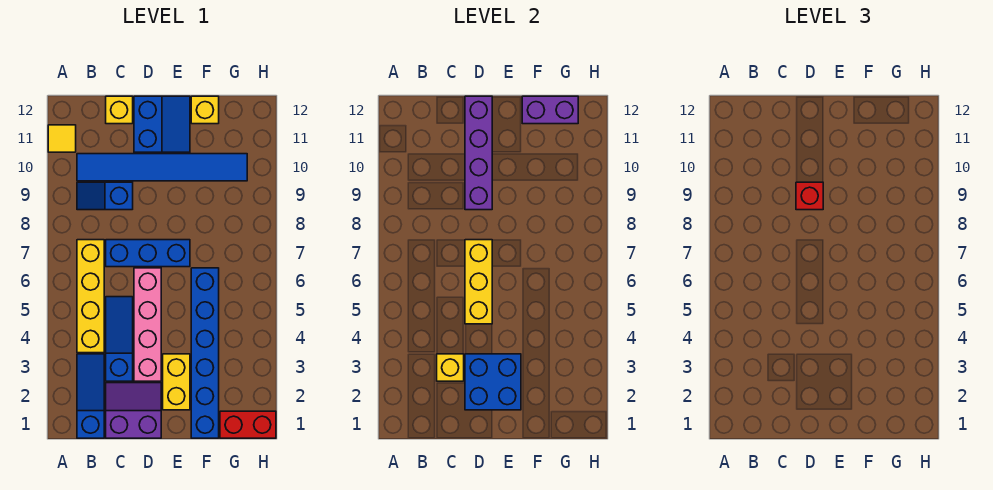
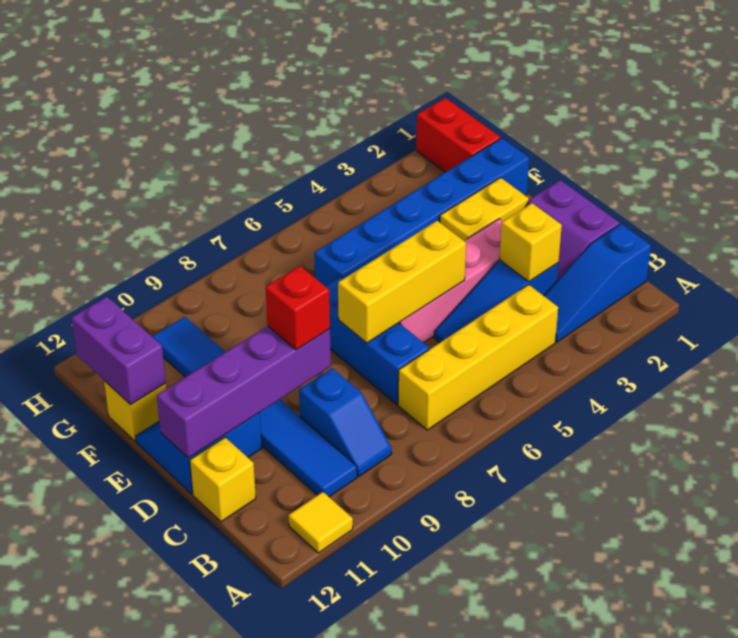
blue brick D2:E3 level 2 -> none

